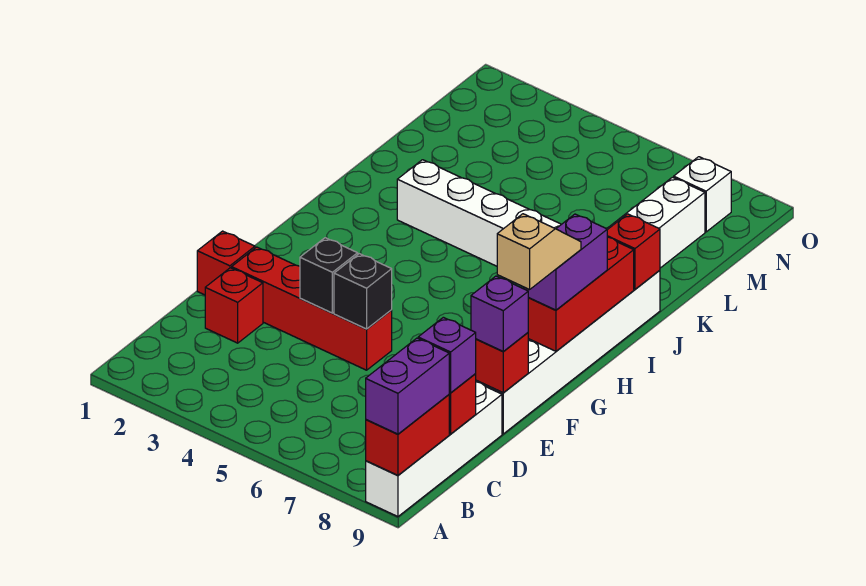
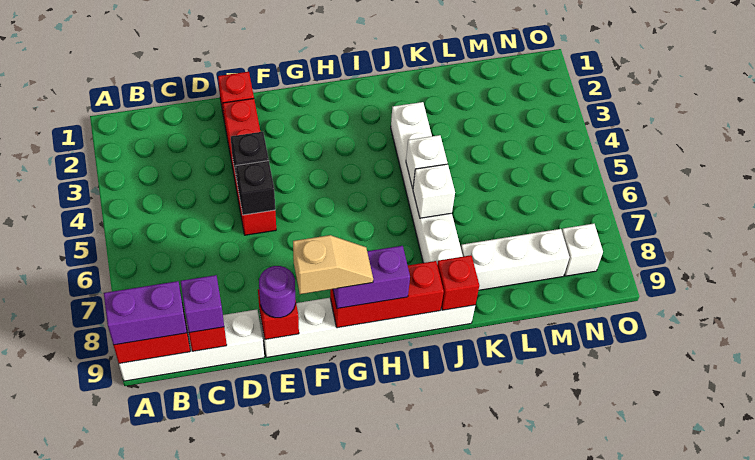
red brick D2 level 1 -> none
purple brick E9 level 3 -> purple round brick E9 level 3
none -> white brick J5 level 2
none -> white brick J6 level 2

